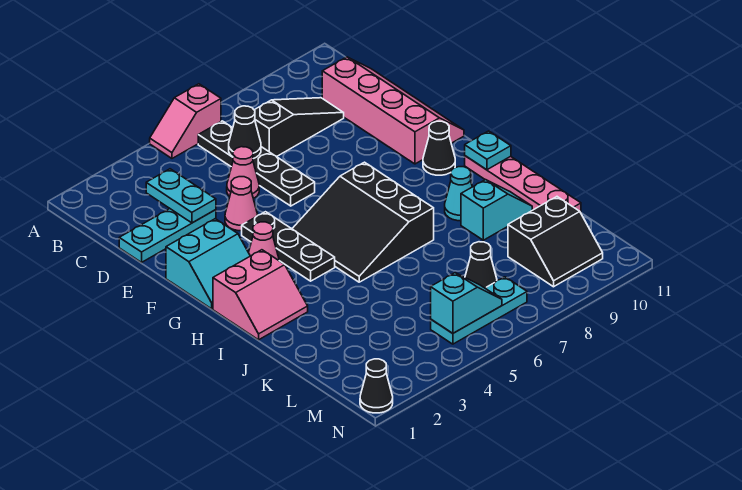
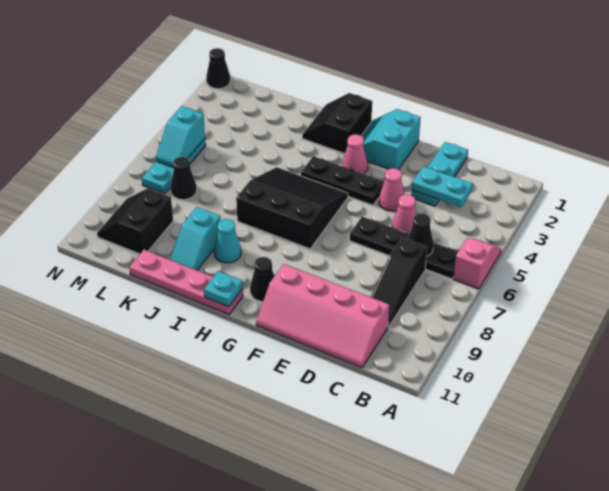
pink slope H1:I2 level 1 top H -> black slope H1:I2 level 1 top H

